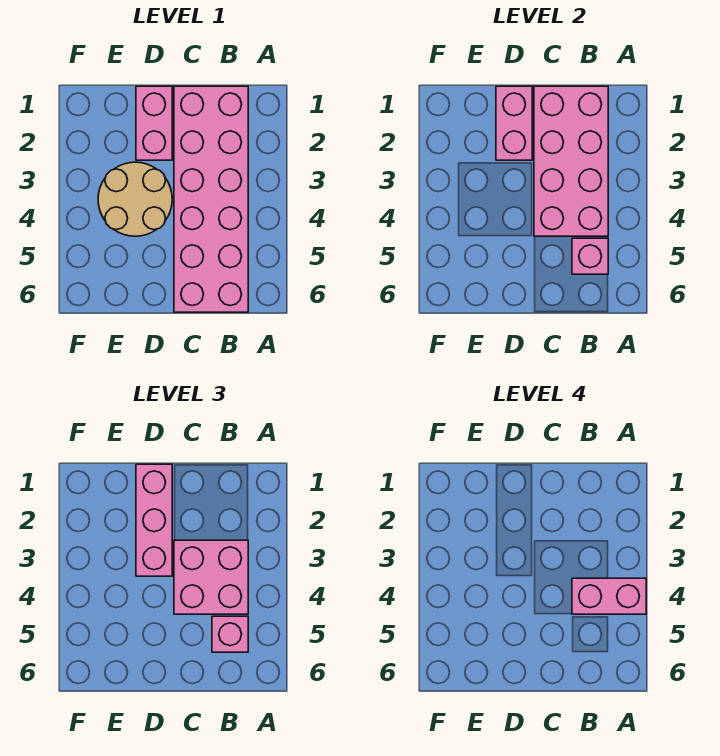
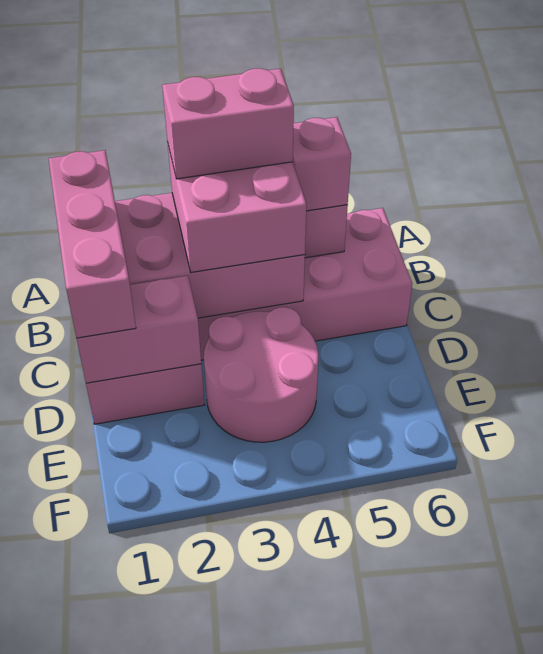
pink brick A4:B4 level 4 -> pink brick B3:B4 level 4
pink brick D1:D3 level 3 -> pink brick B1:D1 level 3
tan round brick D3:E4 level 1 -> pink round brick D3:E4 level 1

